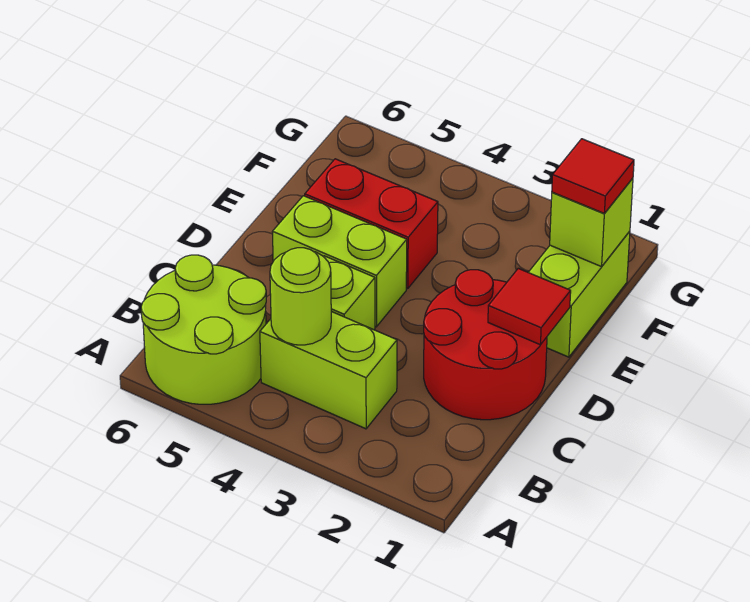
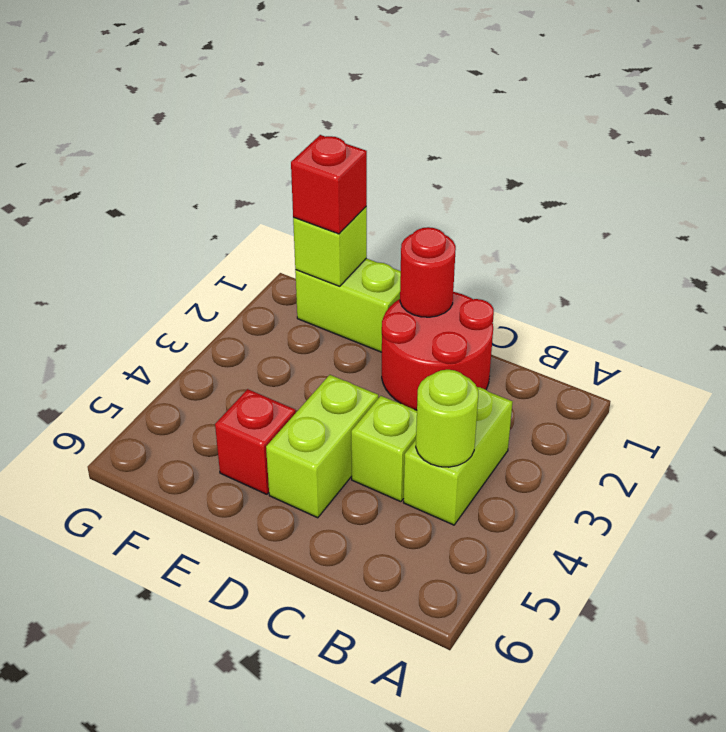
lime round brick A5:B6 level 1 -> none
red tile D1 level 2 -> red round brick D1 level 2
red brick E4:E5 level 1 -> red brick E5 level 1
red tile F1 level 3 -> red brick F1 level 3

